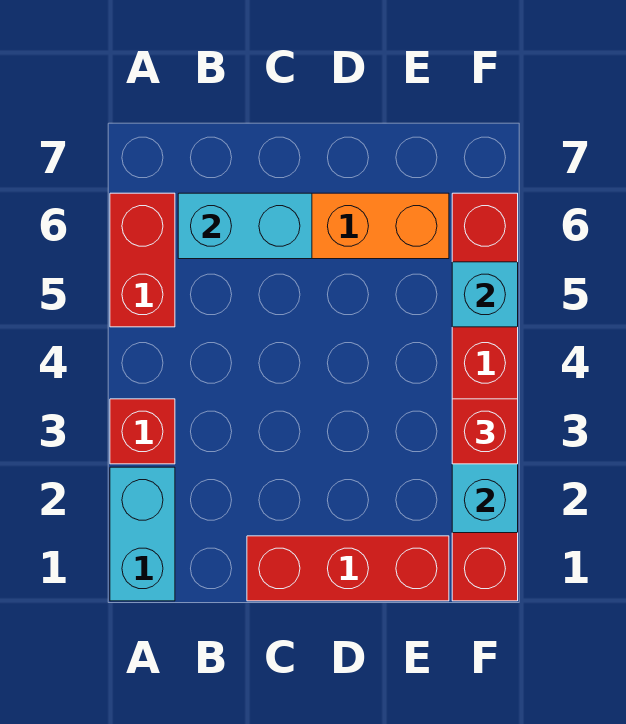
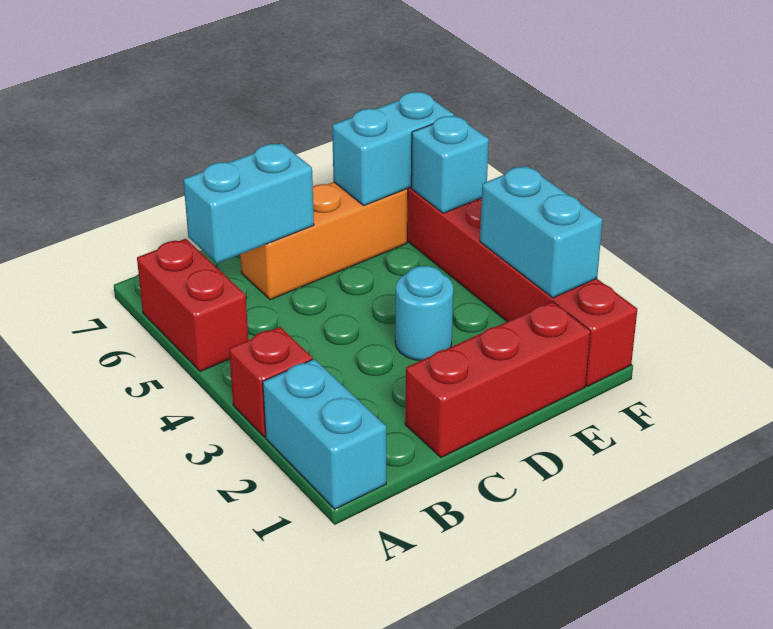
none -> cyan round brick D3 level 1
none -> cyan brick E6:F6 level 2
red brick F3 level 3 -> none

